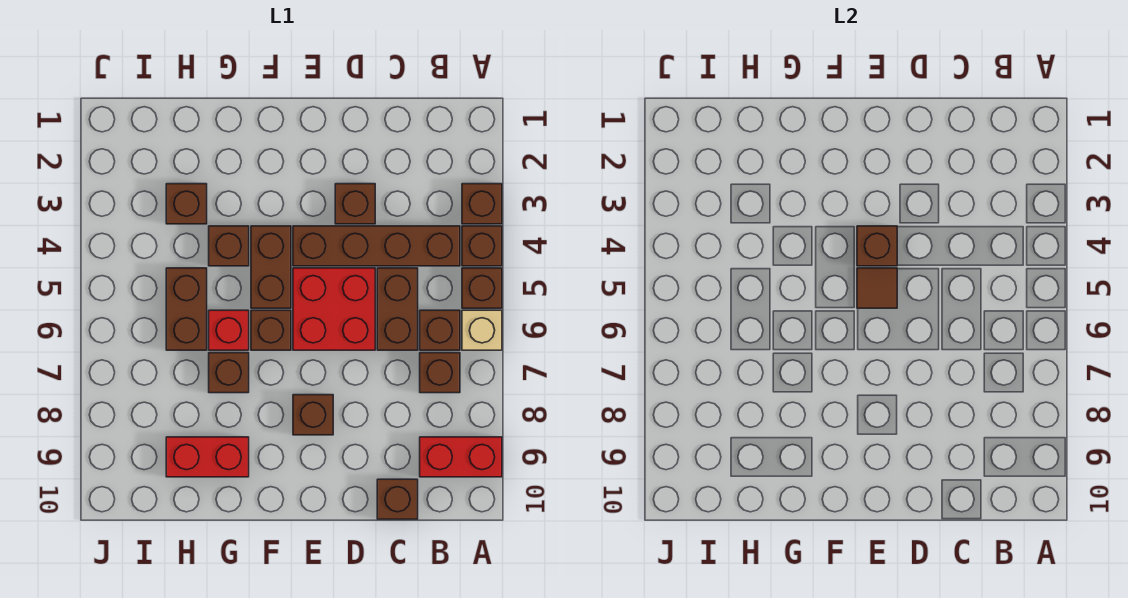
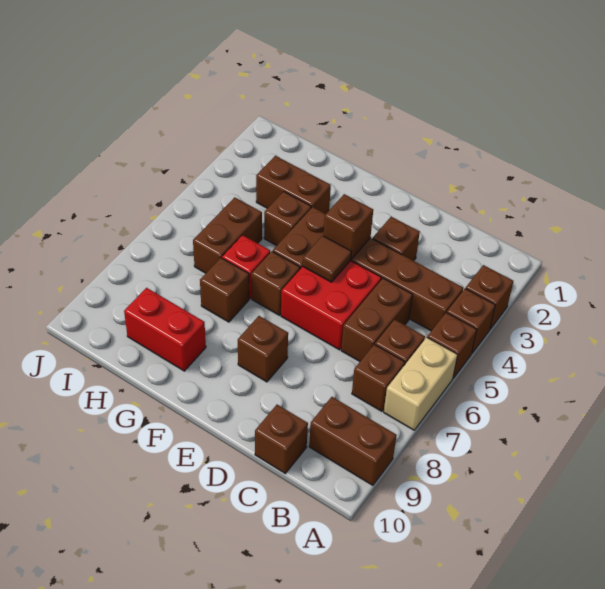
tan brick A6 level 1 -> tan brick A6:A7 level 1
red brick A9:B9 level 1 -> brown brick A9:B9 level 1
brown brick H3 level 1 -> brown brick G3:H3 level 1

